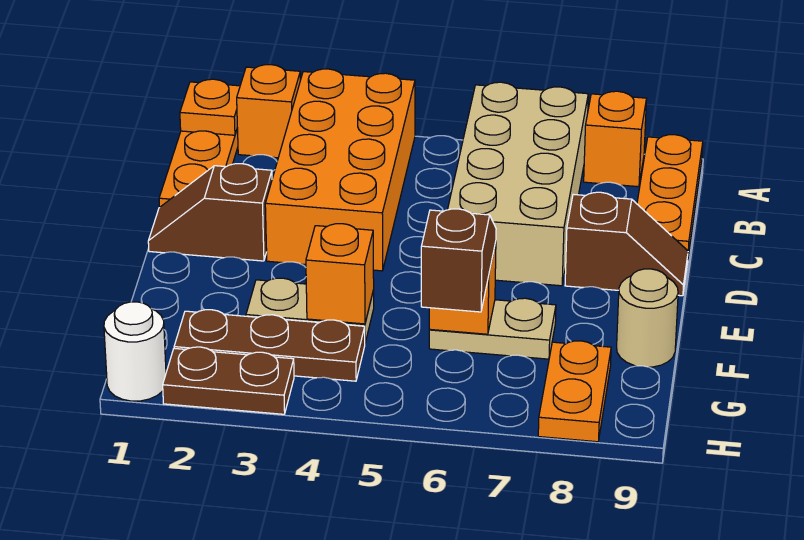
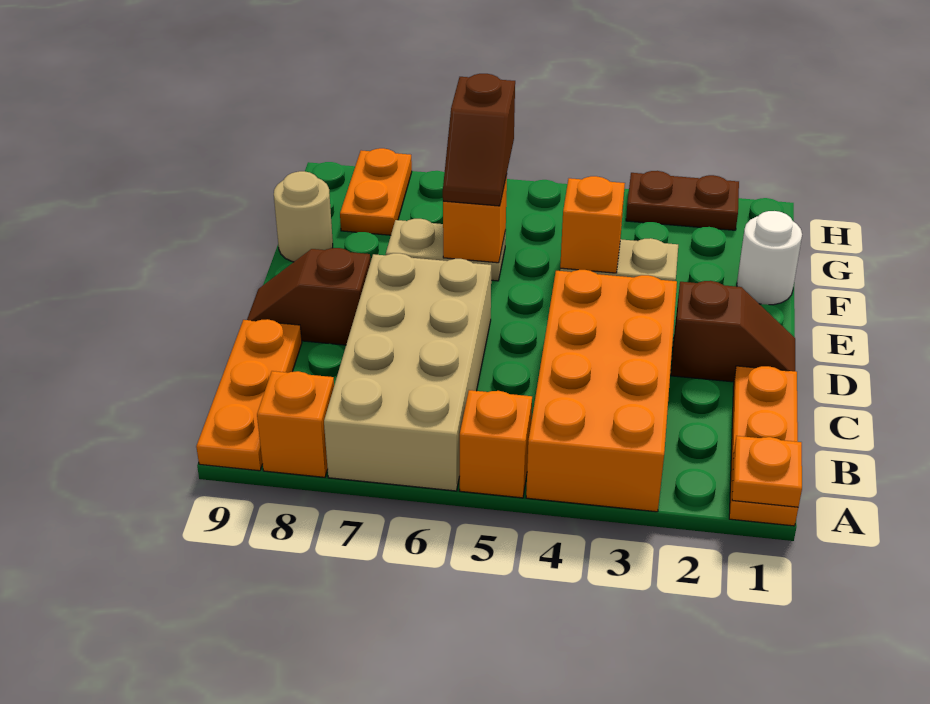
orange brick A2 level 1 -> orange brick A5 level 1
brown plate G2:G4 level 1 -> none
white round brick H1 level 1 -> white round brick F1 level 1

